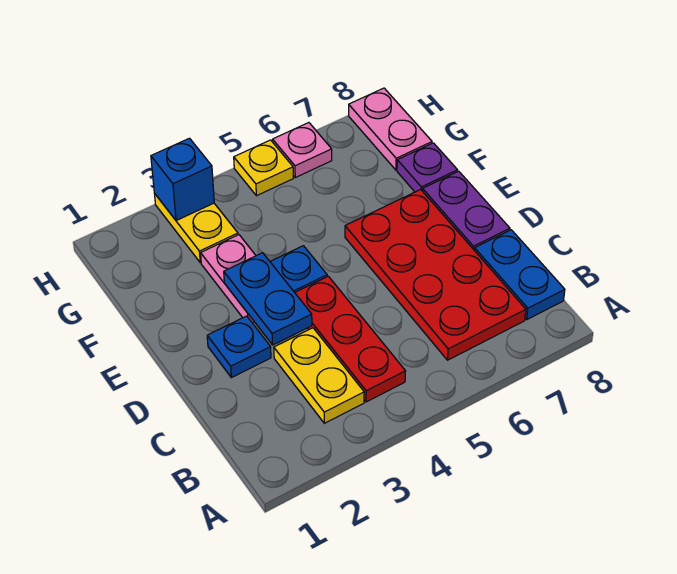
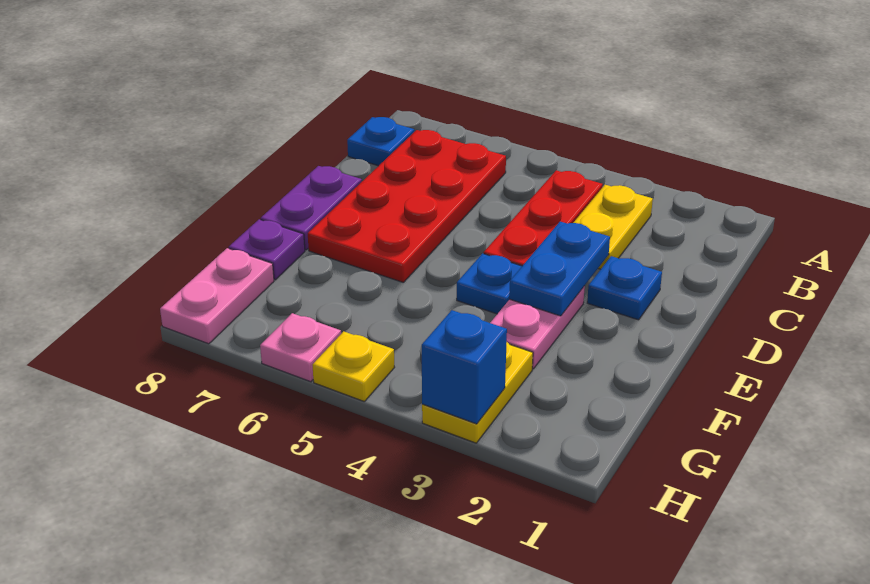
blue plate B8:C8 level 1 -> blue plate B8 level 1

